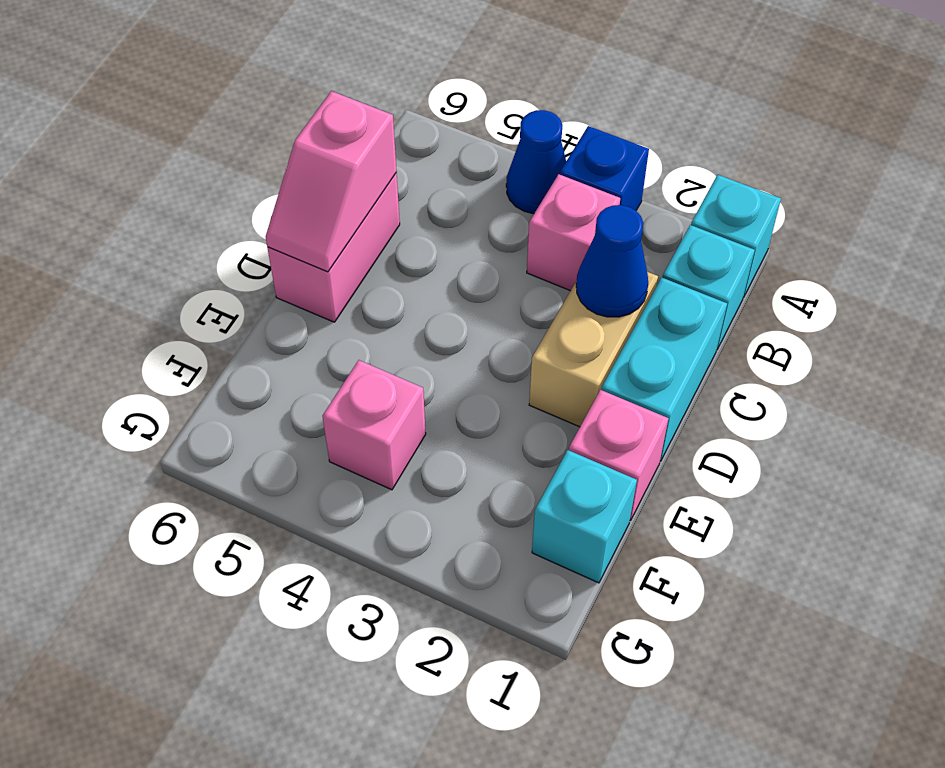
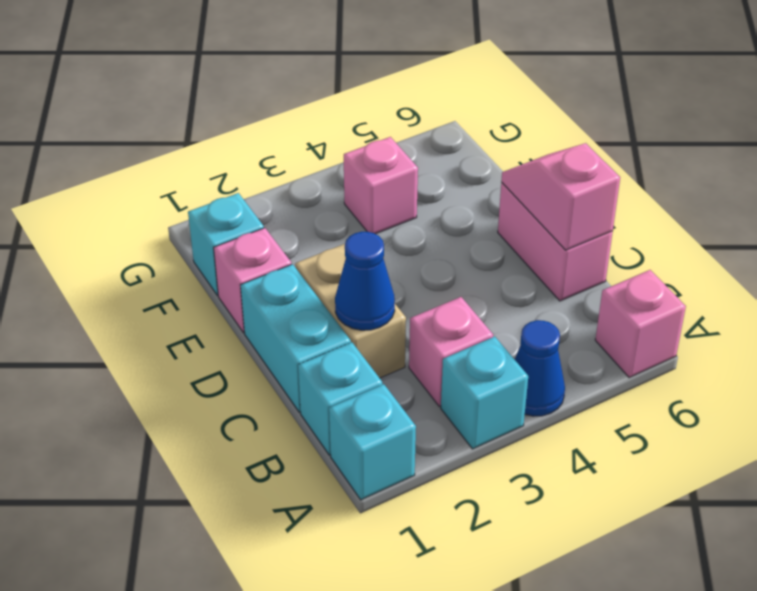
blue brick A3 level 1 -> cyan brick A3 level 1
none -> pink brick A6 level 1

